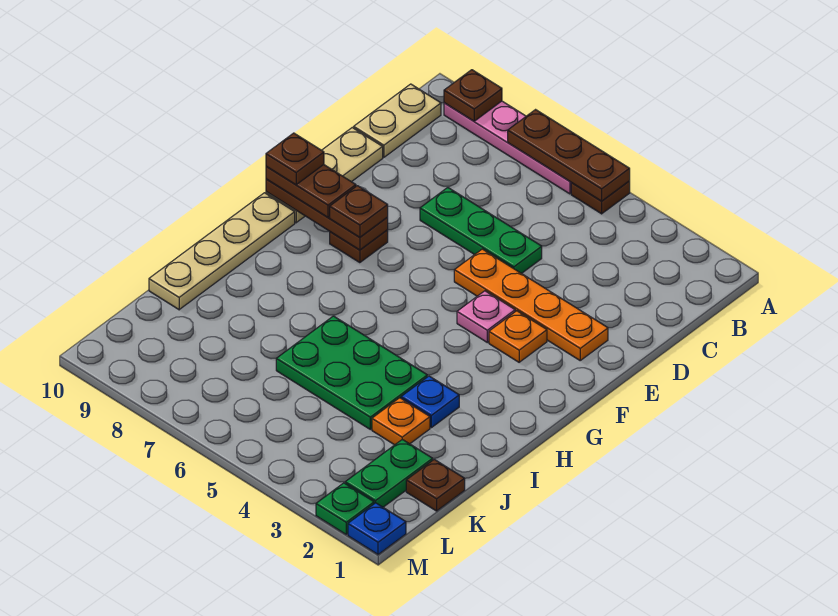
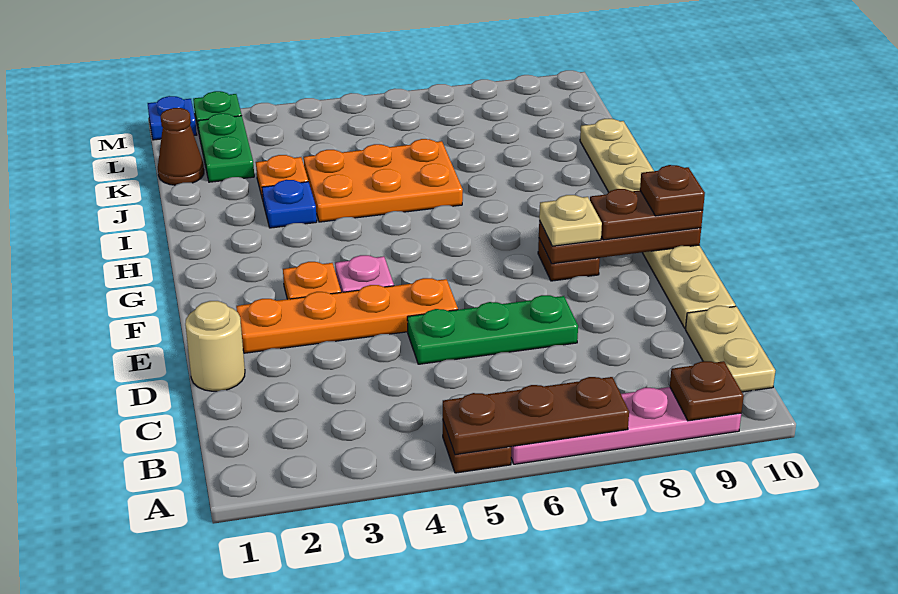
none -> tan round brick D1 level 1
brown plate F8 level 3 -> tan plate F8 level 3
green plate I4:J6 level 1 -> orange plate I4:J6 level 1
brown plate K1 level 1 -> brown cone K1 level 1

